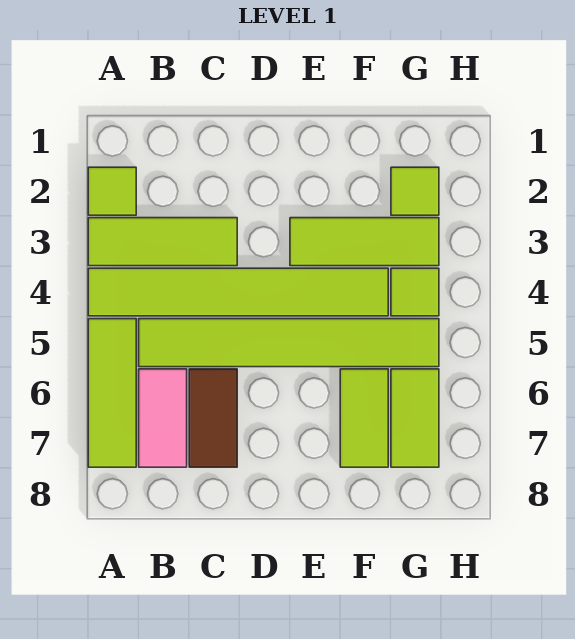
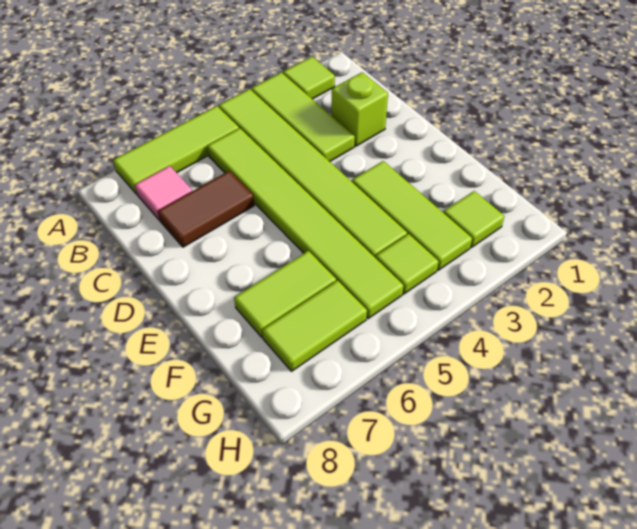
pink tile B6:B7 level 1 -> pink tile B7 level 1
none -> lime brick C2 level 1

